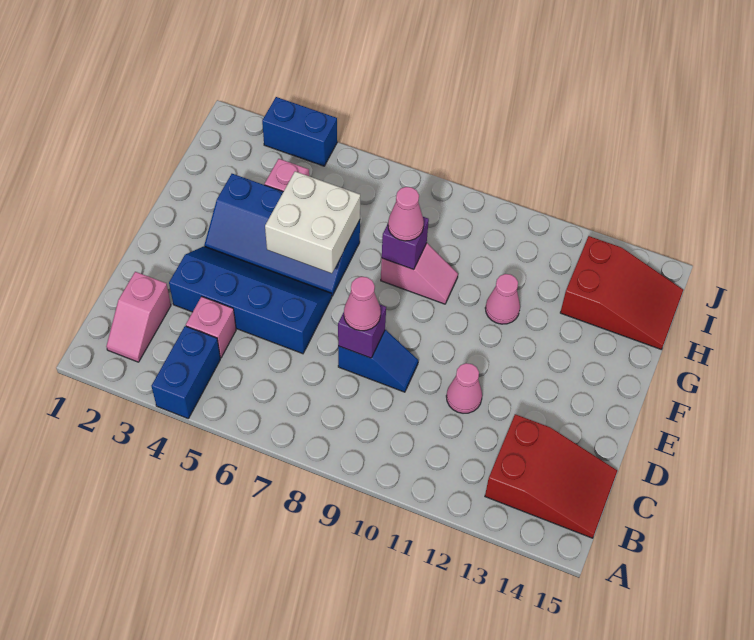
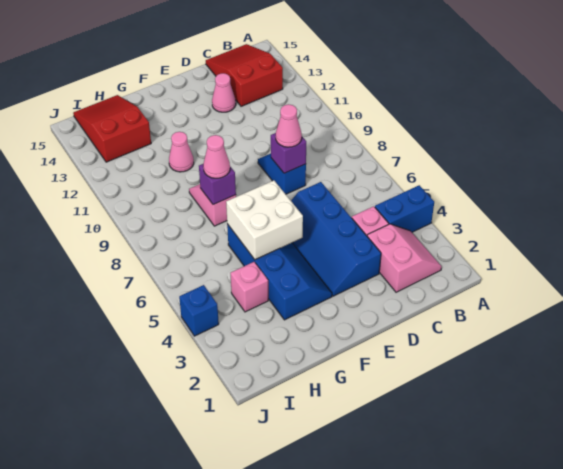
pink slope B2:C2 level 1 top C -> pink slope B2:C3 level 1 top C
pink cone D11 level 1 -> pink cone D13 level 1
blue brick J3:J4 level 1 -> blue brick J4 level 1

